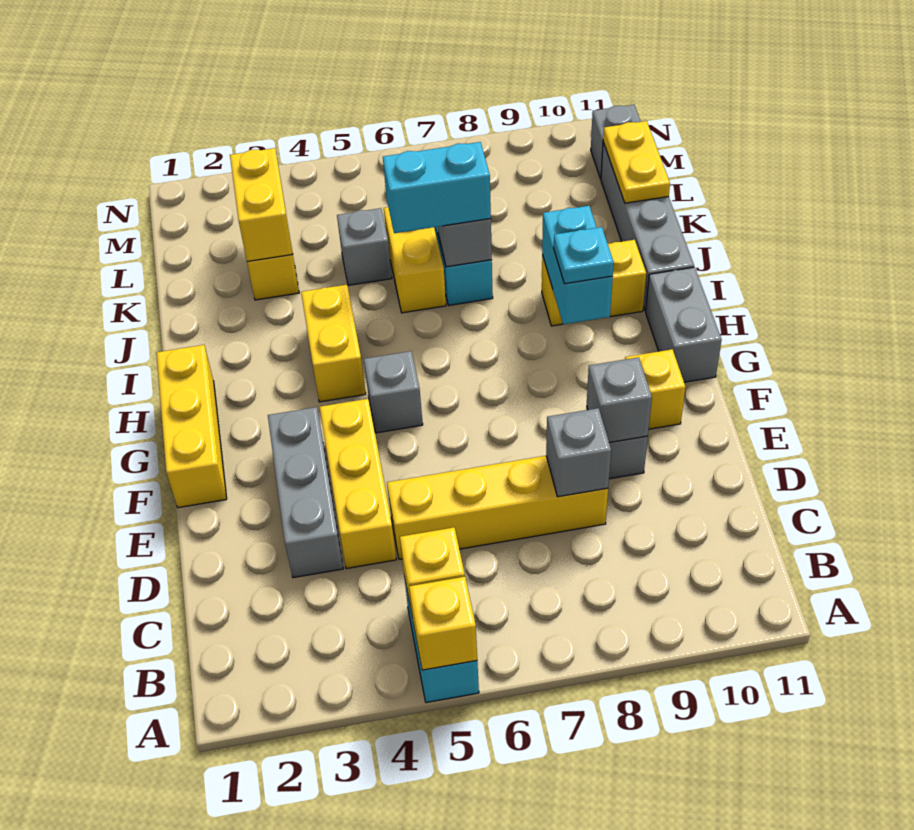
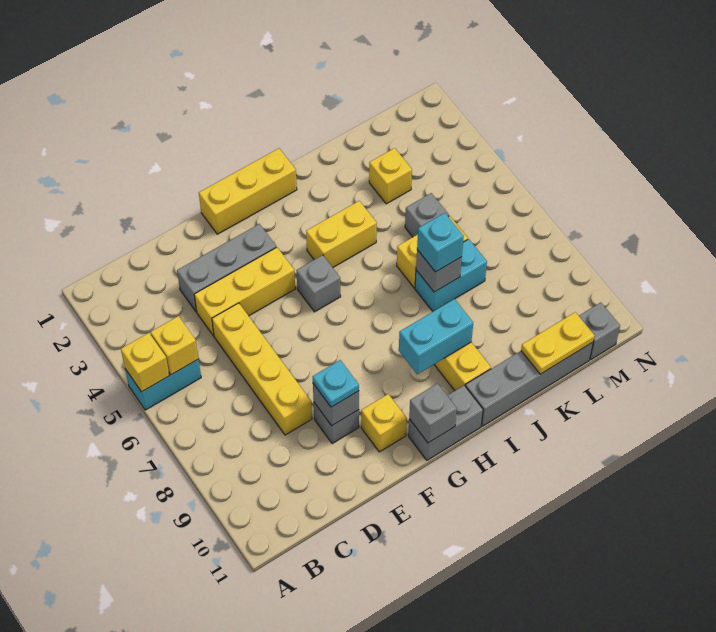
grey brick D8 level 2 -> grey brick G11 level 2
cyan plate H9 level 3 -> cyan plate E9 level 3
cyan brick J6:J7 level 3 -> cyan brick J7 level 3
yellow brick K3:L3 level 2 -> none

